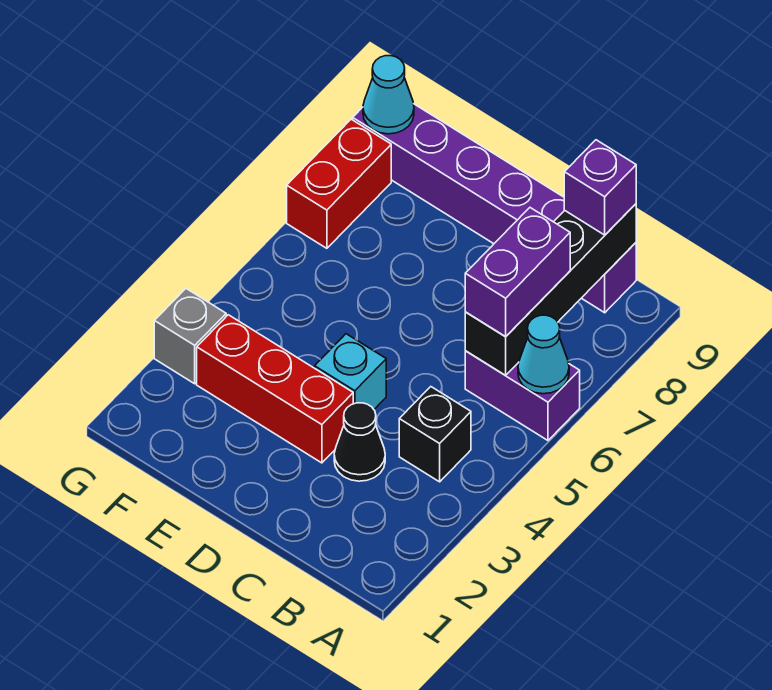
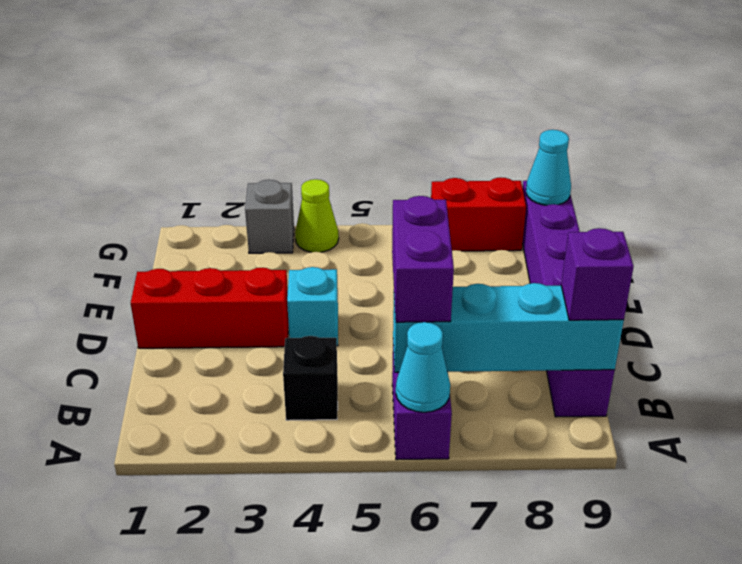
black brick B6:B9 level 2 -> cyan brick B6:B9 level 2
purple brick B6:B7 level 3 -> purple brick B6:C6 level 3
black cone C3 level 1 -> none
red brick D3:F3 level 1 -> red brick D1:D3 level 1
none -> lime cone G4 level 1

